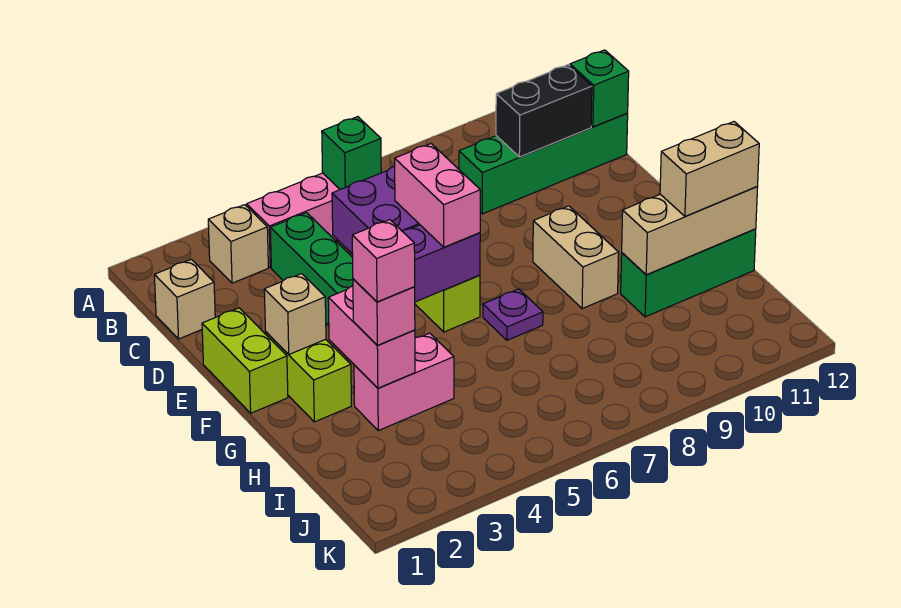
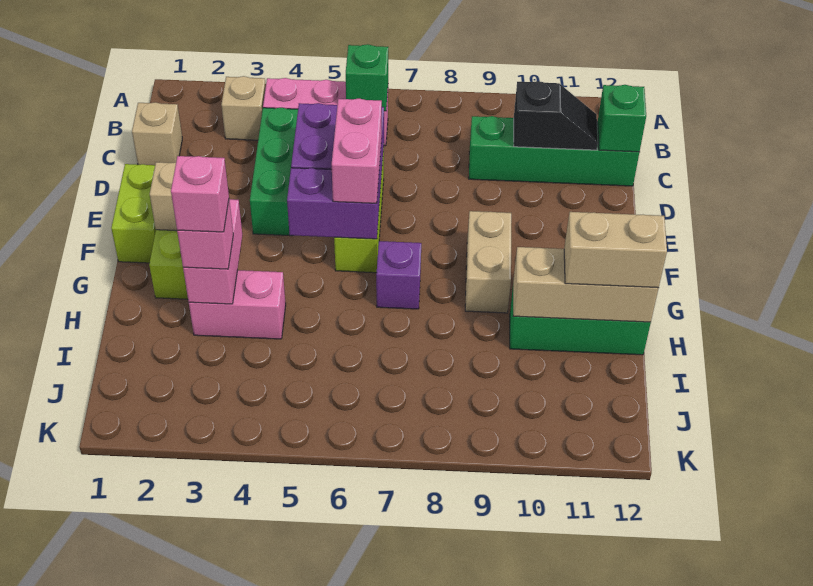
black brick C10:C11 level 2 -> black slope C10:C11 level 2 top 10
purple plate G7 level 1 -> purple brick G7 level 1

